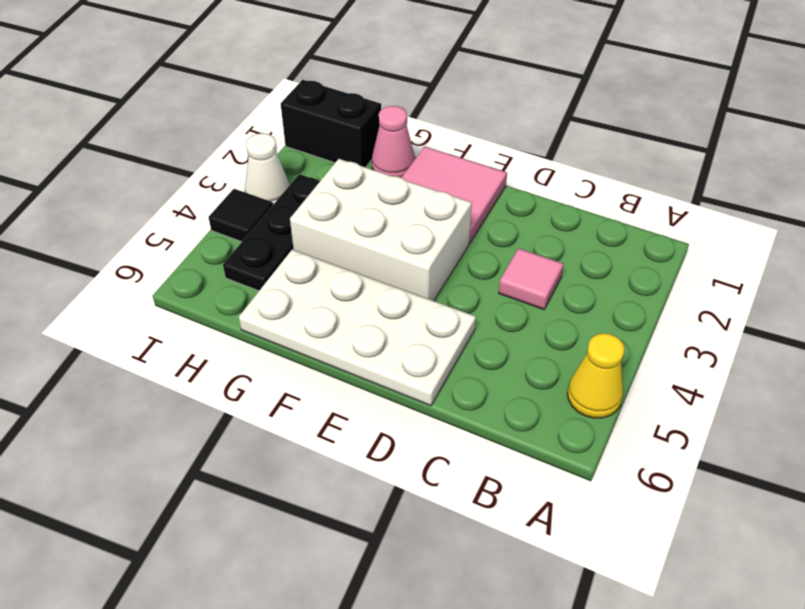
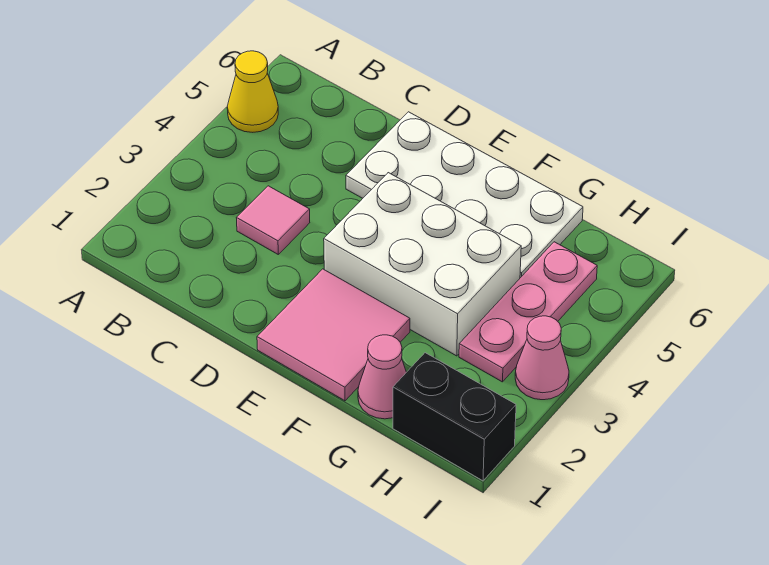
black plate H3:H5 level 1 -> pink plate H3:H5 level 1
white cone I3 level 1 -> pink cone I3 level 1
black tile I4 level 1 -> none

